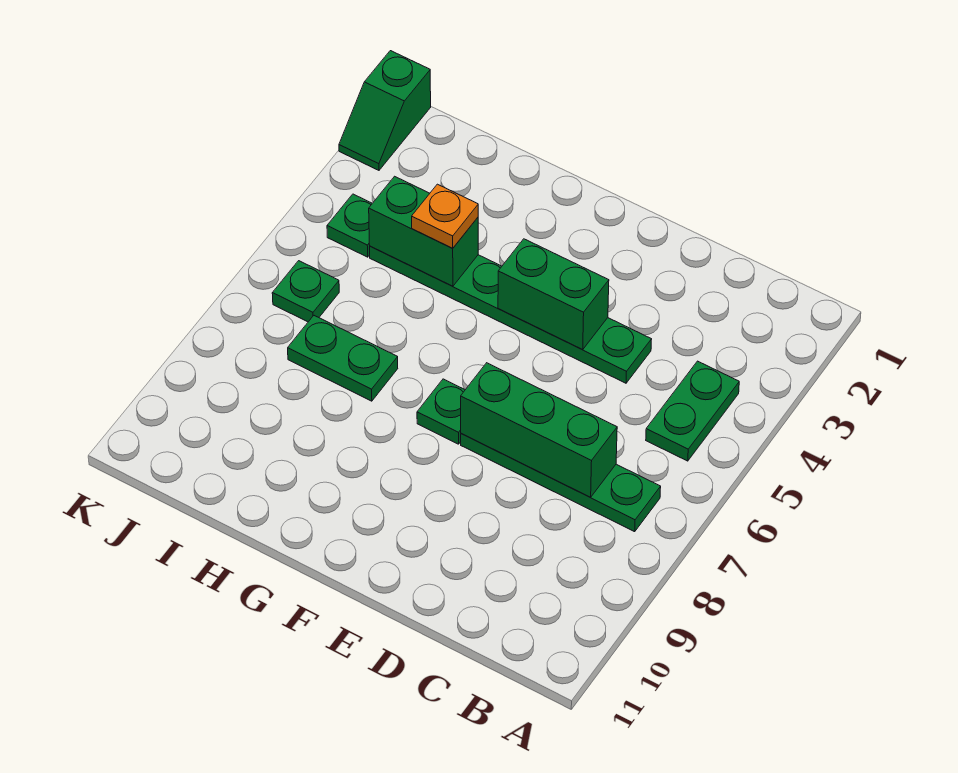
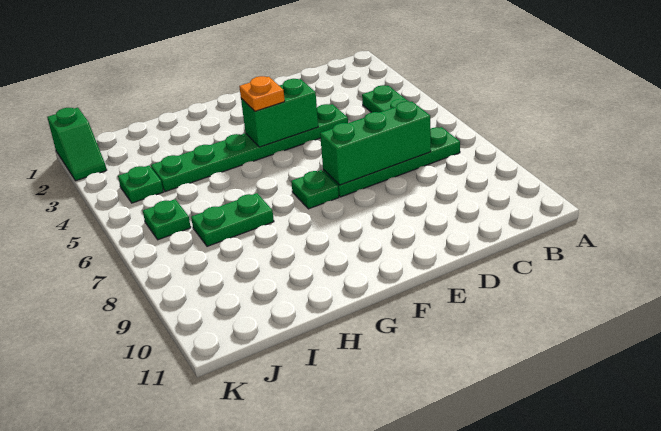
green brick H4:I4 level 2 -> none
orange plate H4 level 3 -> orange plate F4 level 3

